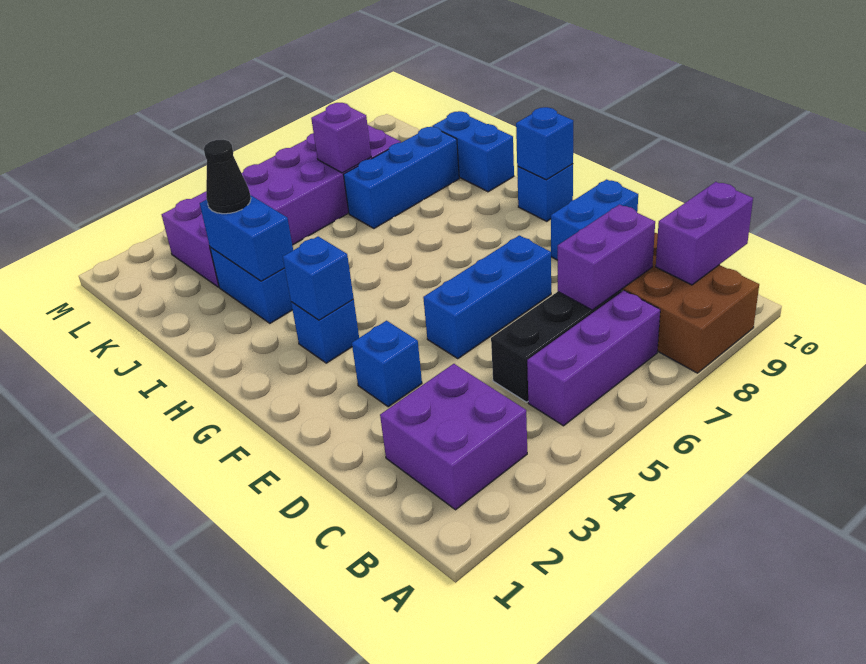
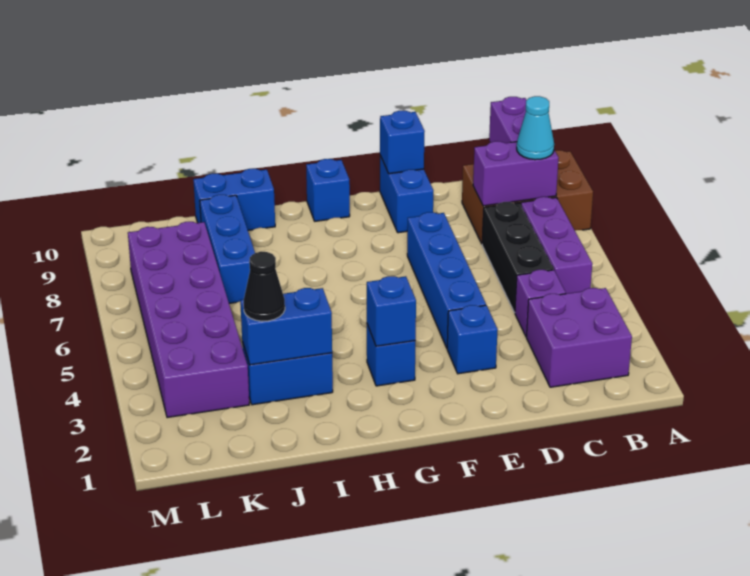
none -> cyan cone B8 level 3
purple brick C7:C8 level 2 -> purple brick B8:C8 level 2
blue brick E5:E7 level 1 -> blue brick E4:E7 level 1
blue brick G10 level 2 -> blue brick E10 level 2
purple brick K7 level 2 -> purple brick C4 level 1

